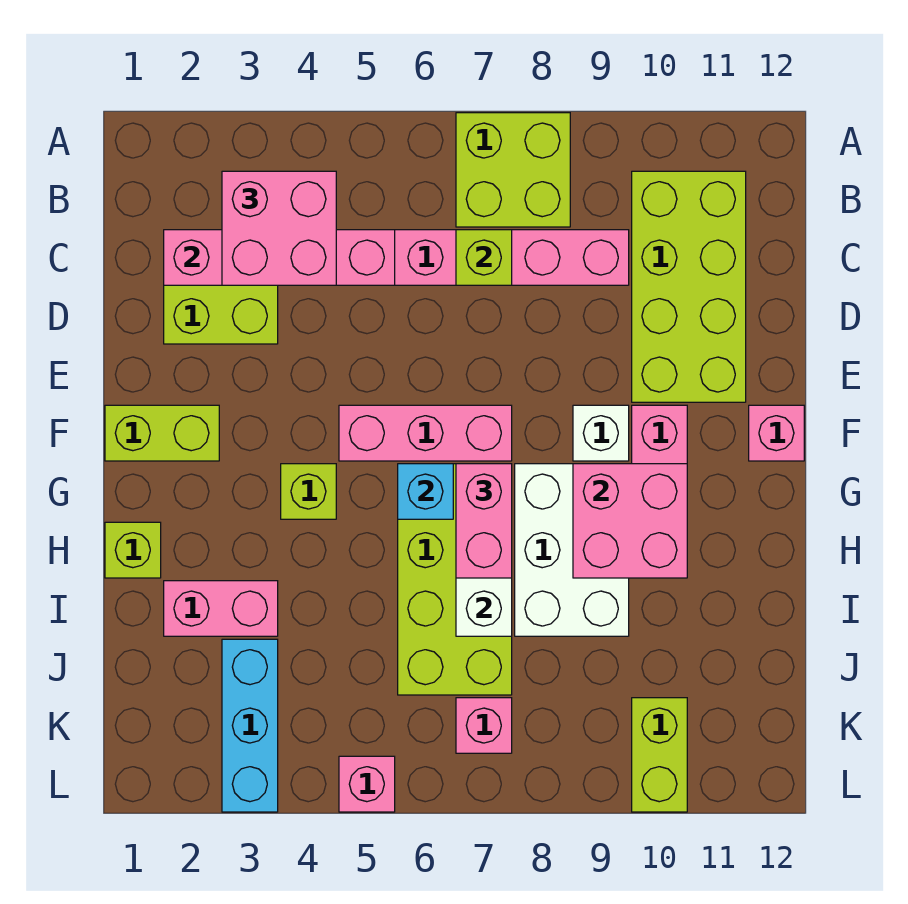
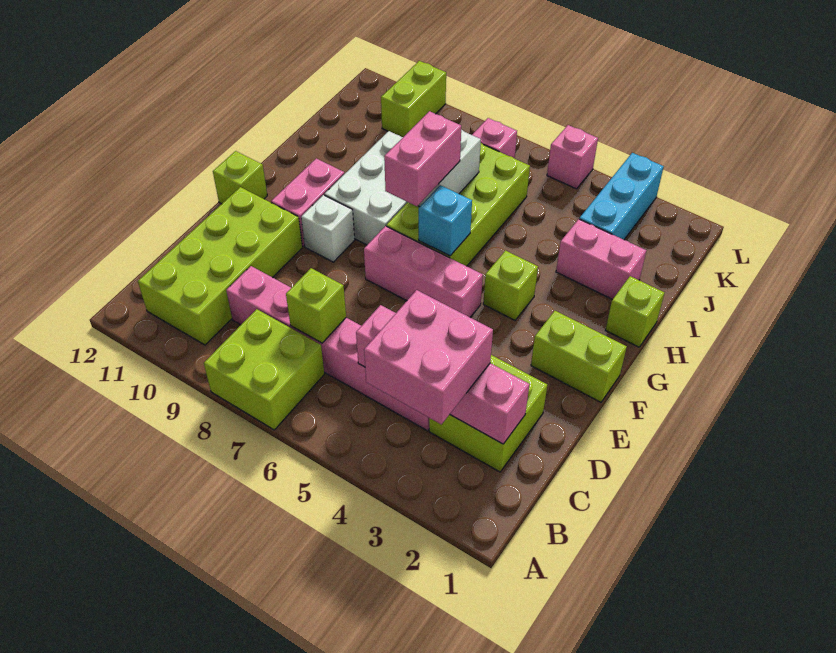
pink brick F12 level 1 -> lime brick F12 level 1
pink brick G9:H10 level 2 -> none

